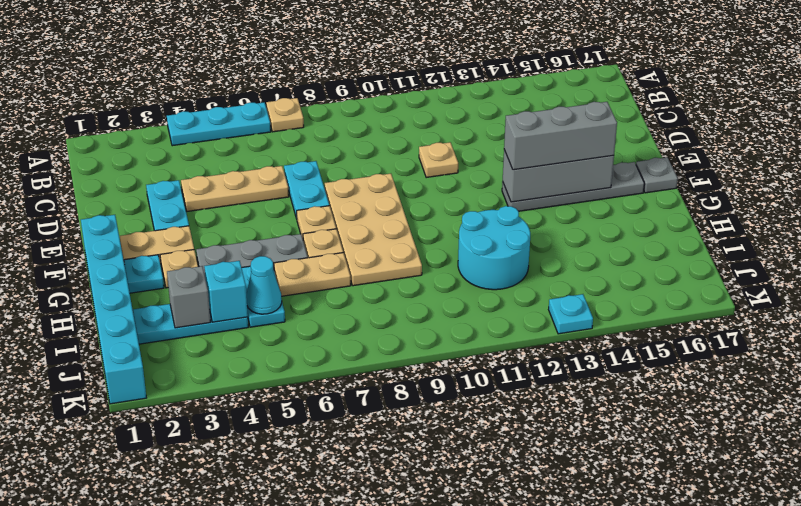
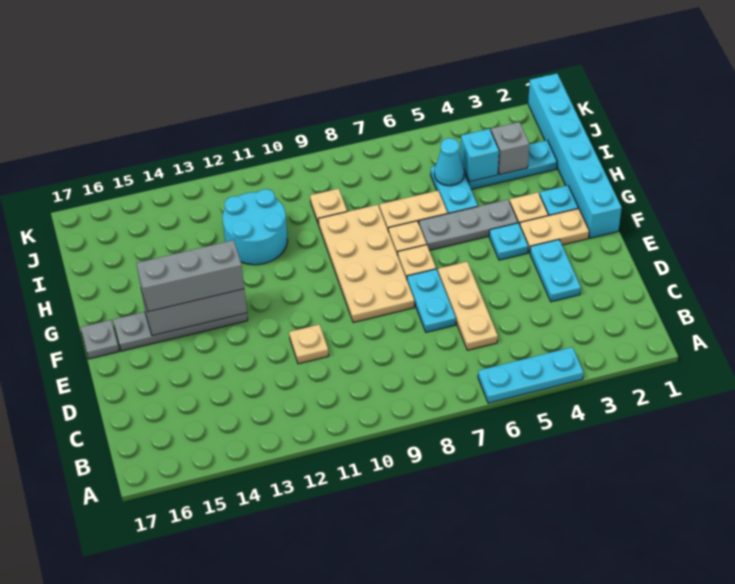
tan plate A7 level 1 -> tan plate I9 level 1
tan plate D4:D6 level 1 -> tan plate C6:E6 level 1
cyan plate K13 level 1 -> cyan plate F4 level 1

